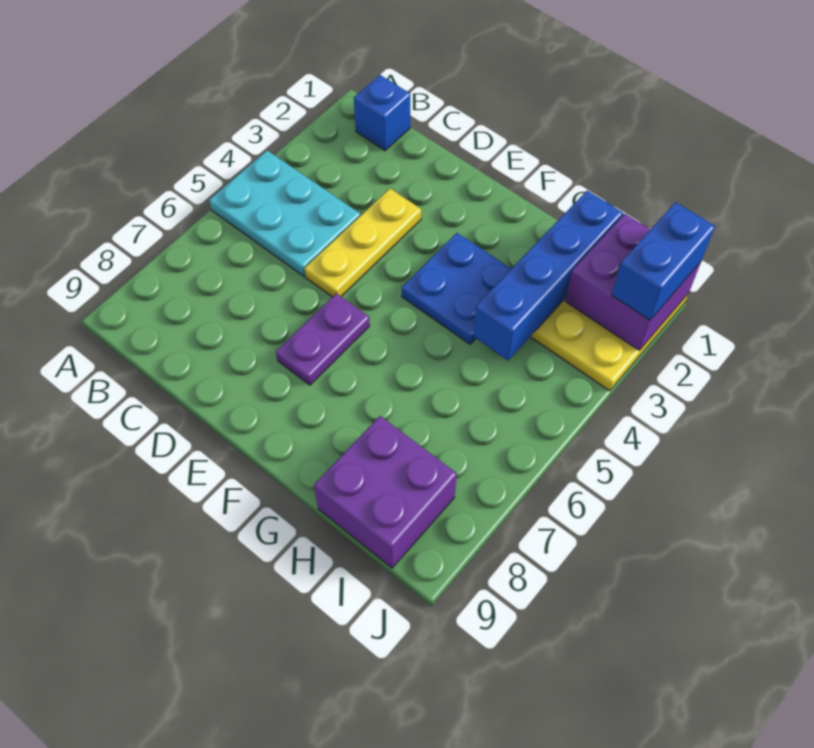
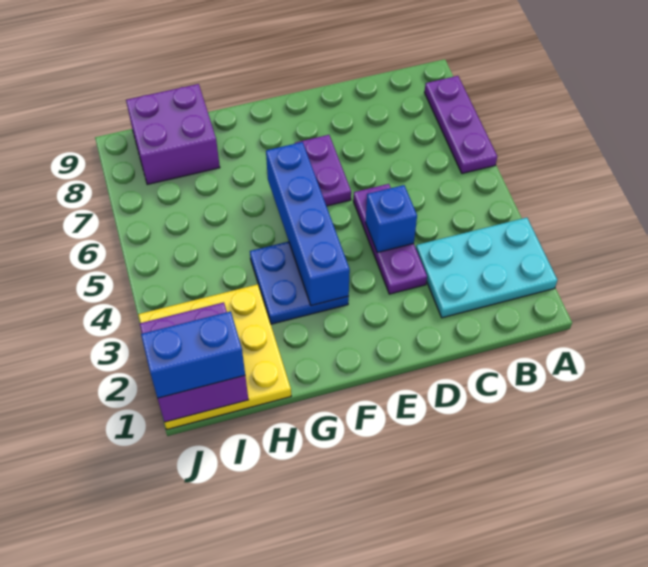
cyan plate A4:C5 level 1 -> cyan plate A2:C3 level 1
none -> purple plate A6:A8 level 1
blue brick B1 level 1 -> blue brick D4 level 2
yellow plate D3:D5 level 1 -> purple plate D3:D5 level 1
blue brick H1:H4 level 2 -> blue brick F3:F6 level 2
blue brick J1:J2 level 3 -> blue brick I1:J1 level 3

